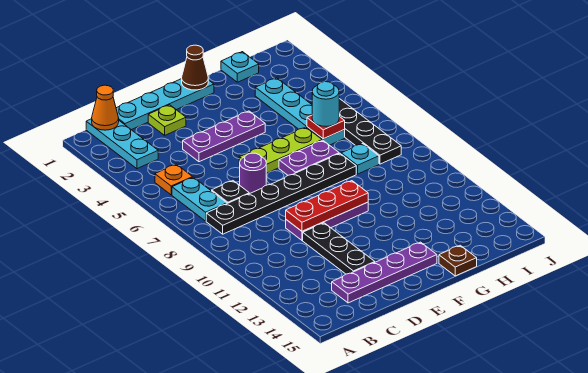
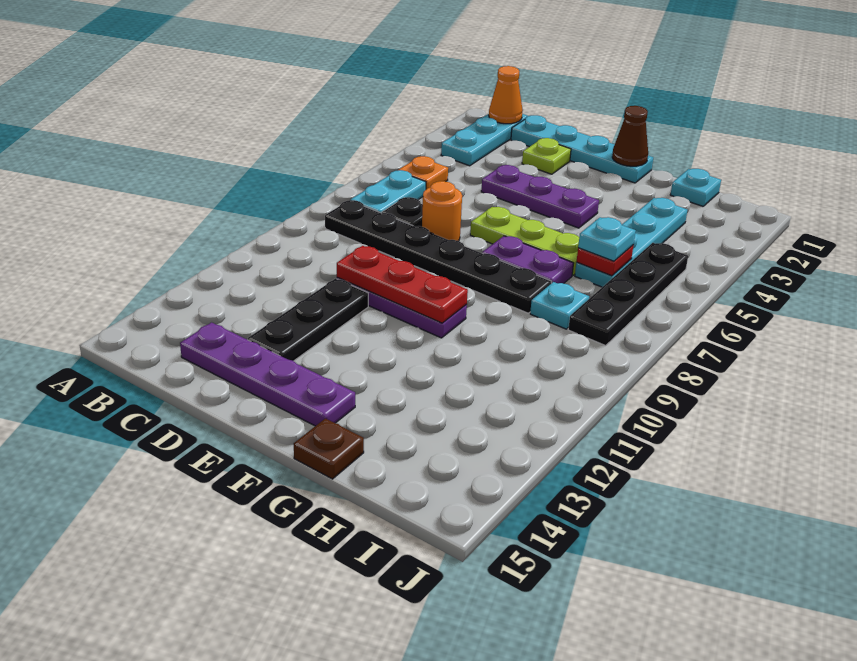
purple round brick D7 level 1 -> orange round brick D7 level 1
cyan round brick H6 level 3 -> cyan plate H6 level 3

